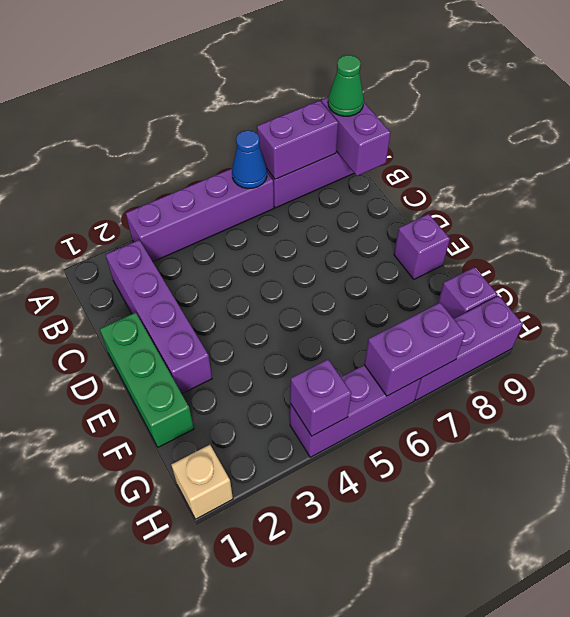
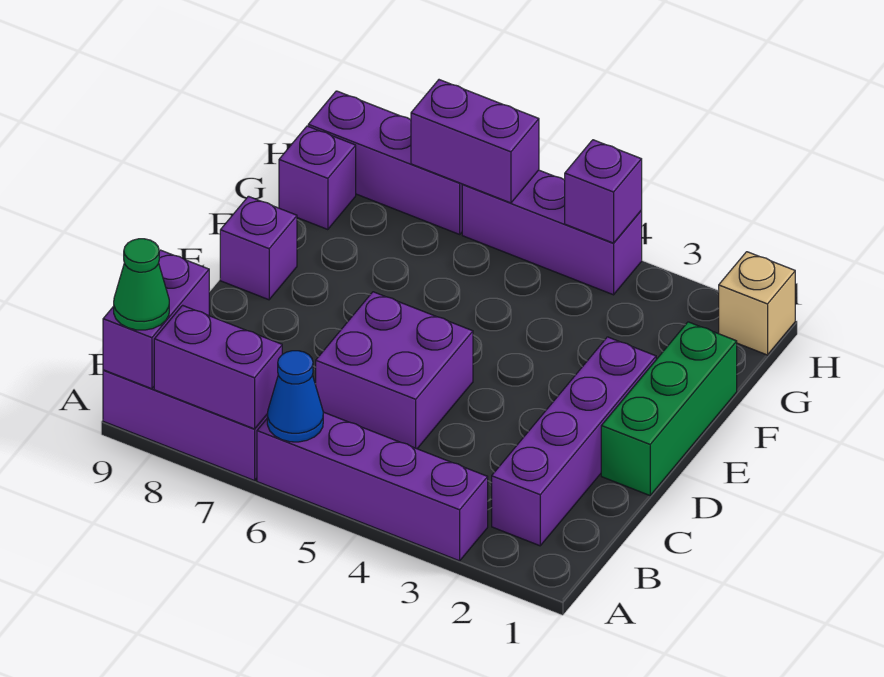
none -> purple brick C5:D6 level 1

